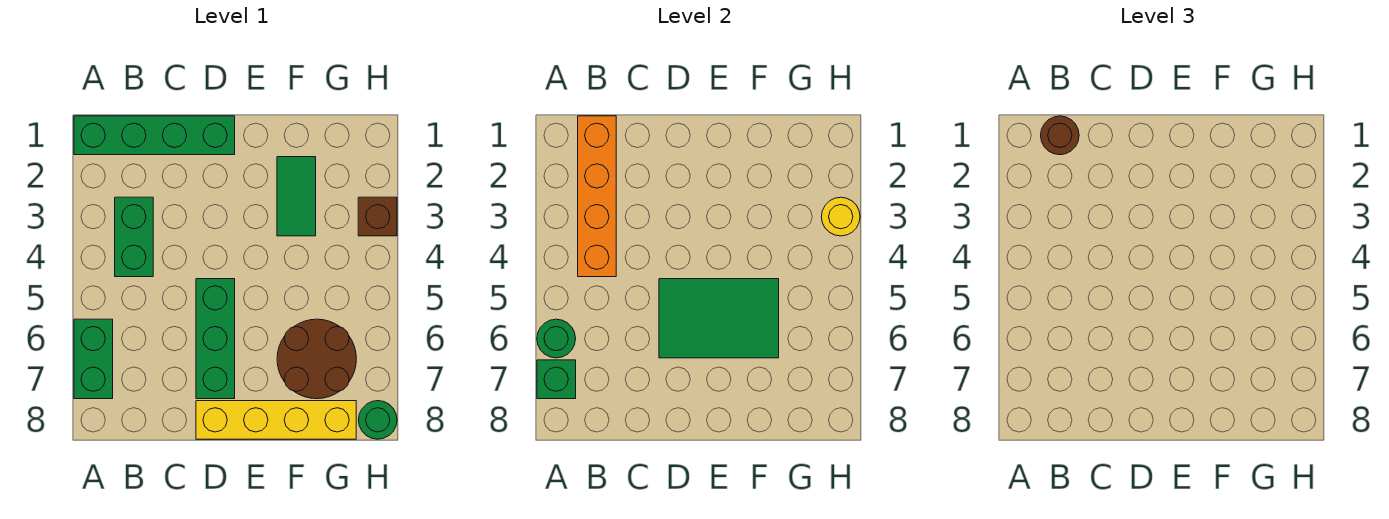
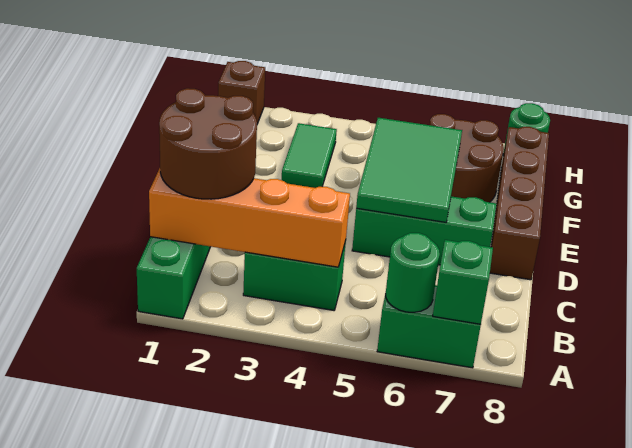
brown round brick B1 level 3 -> brown round brick B1:C2 level 3
yellow brick D8:G8 level 1 -> brown brick D8:G8 level 1
green tile F2:F3 level 1 -> green tile F3:G3 level 1
brown brick H3 level 1 -> brown brick H1 level 1
yellow round brick H3 level 2 -> none

